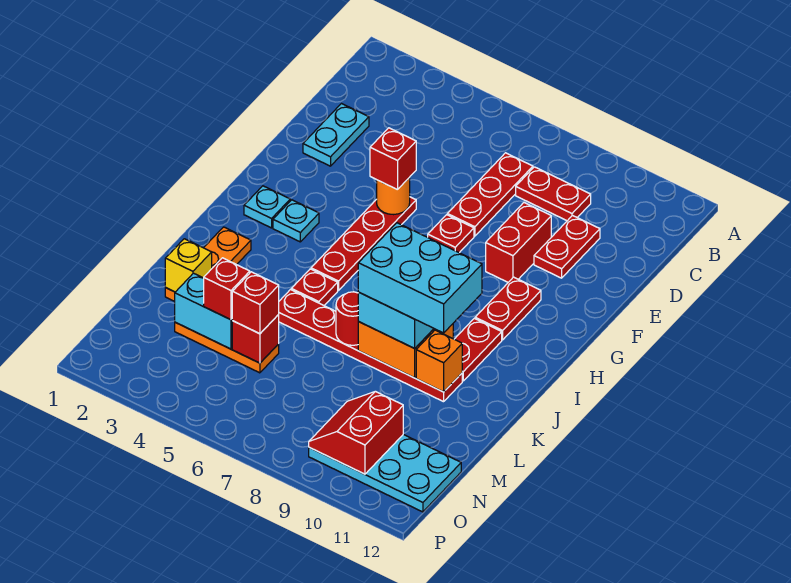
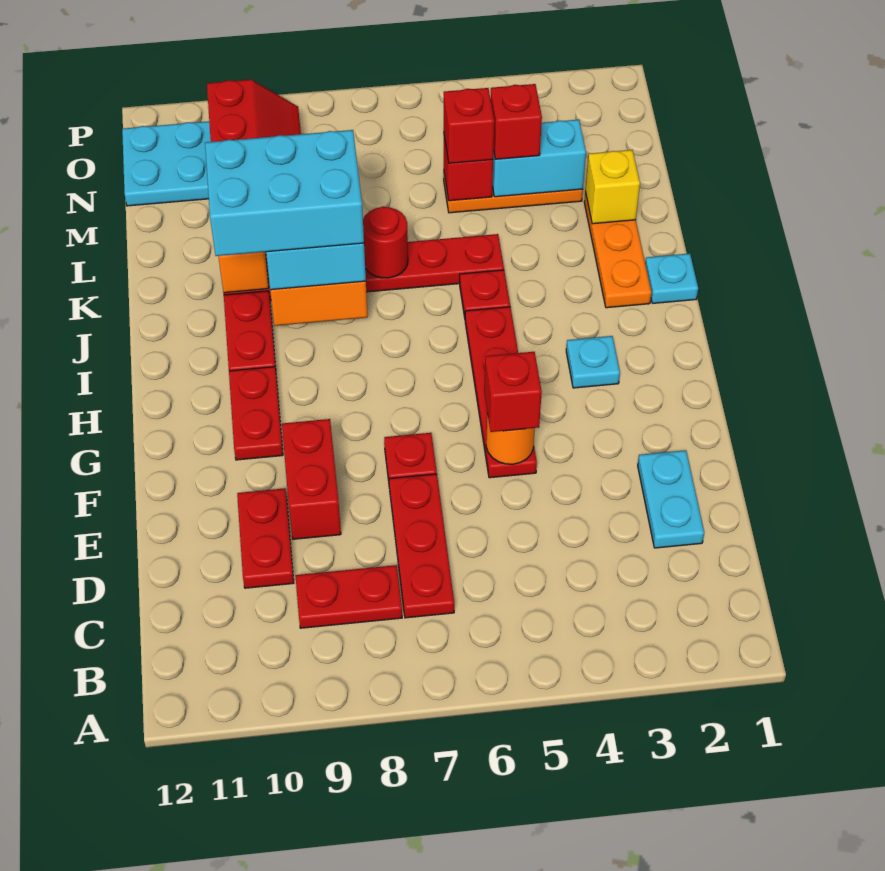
cyan plate H2 level 1 -> cyan plate J1 level 1

